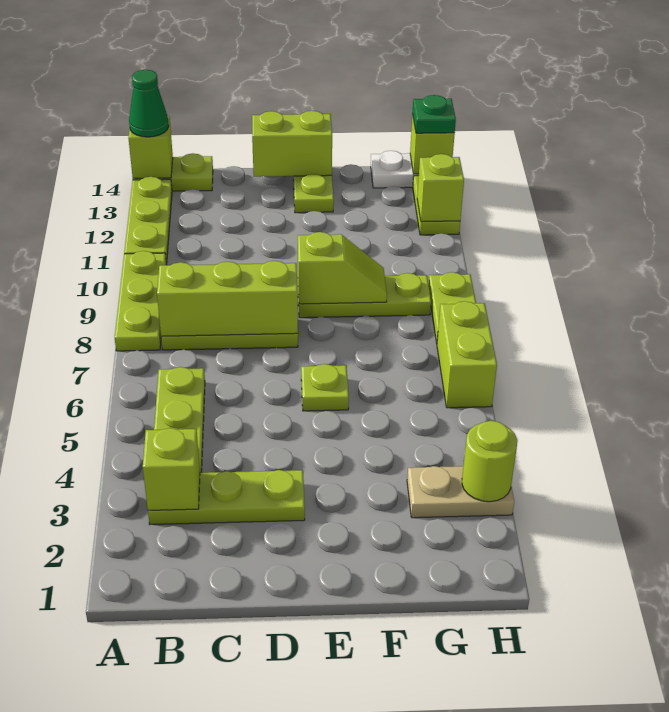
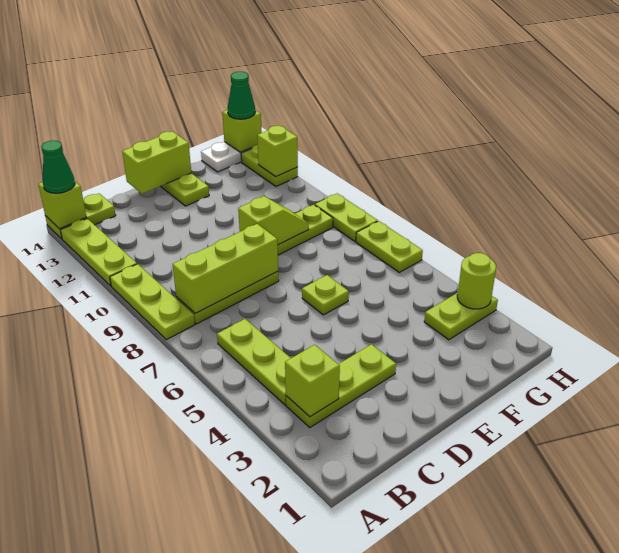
tan plate G3:H3 level 1 -> lime plate G3:H3 level 1
lime brick H6:H7 level 1 -> lime plate H6:H7 level 1
green plate H14 level 3 -> green cone H14 level 3

